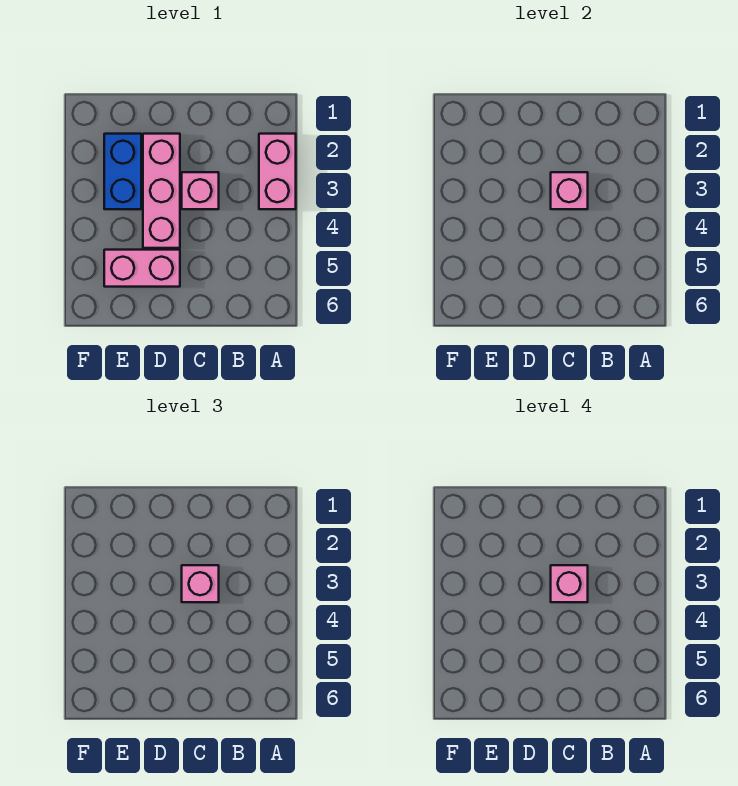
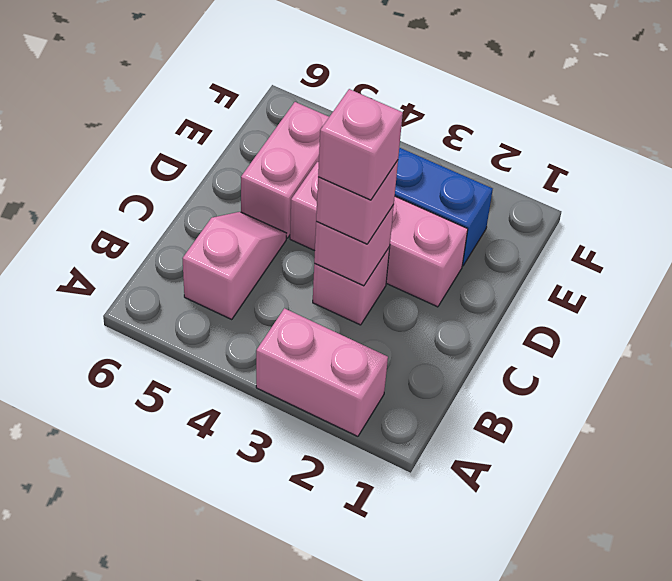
none -> pink slope B5:C5 level 1 top B

